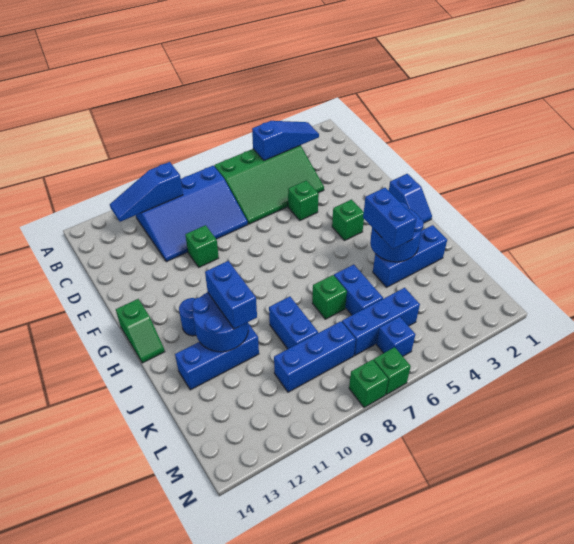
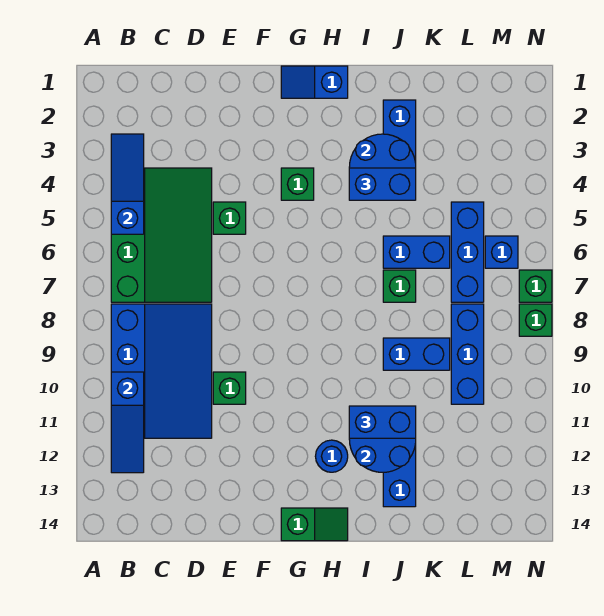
blue slope G1:H1 level 1 top G -> blue slope G1:H1 level 1 top H

